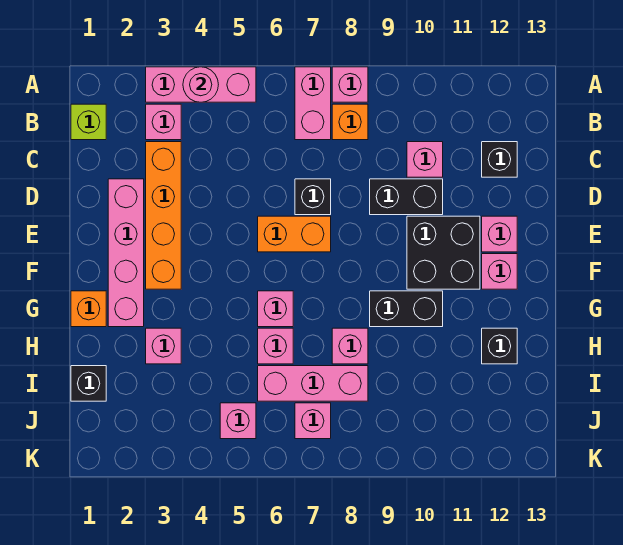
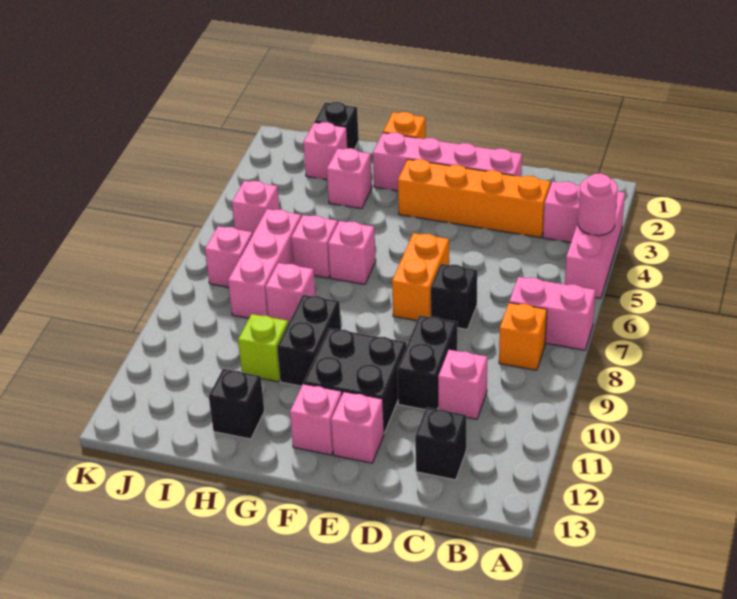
pink brick A8 level 1 -> pink brick I2 level 1
lime brick B1 level 1 -> lime brick H10 level 1

